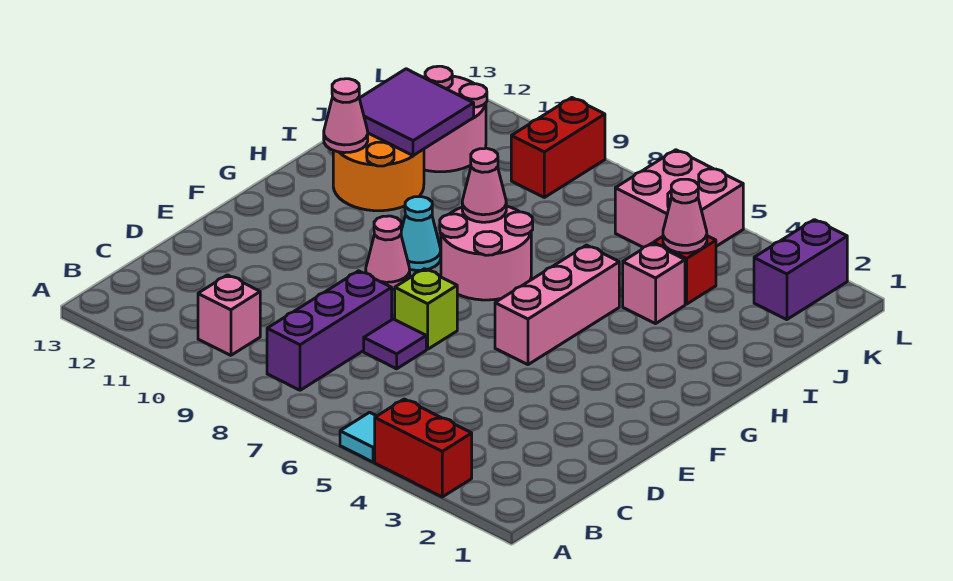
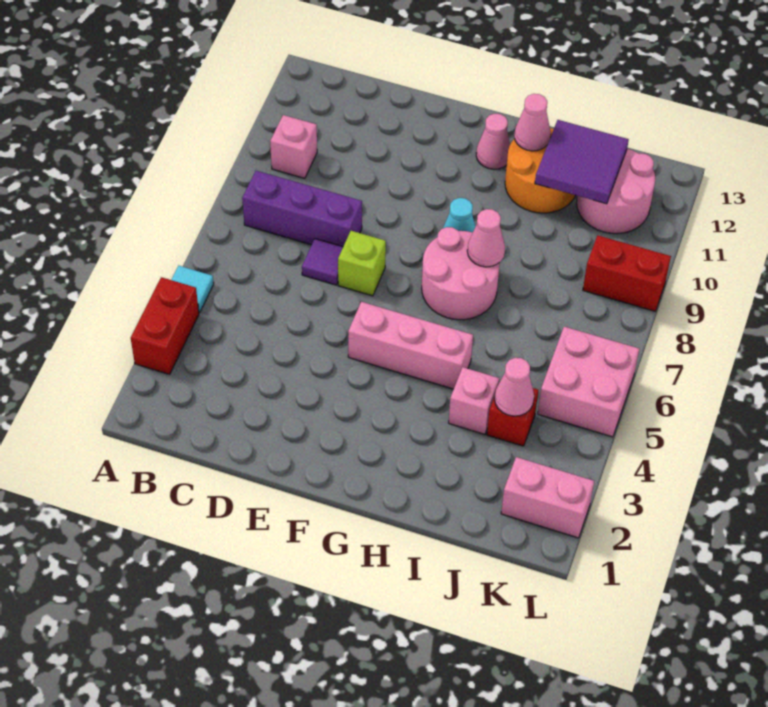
pink cone F9 level 1 -> pink cone G12 level 1
purple brick K2:L2 level 1 -> pink brick K2:L2 level 1

